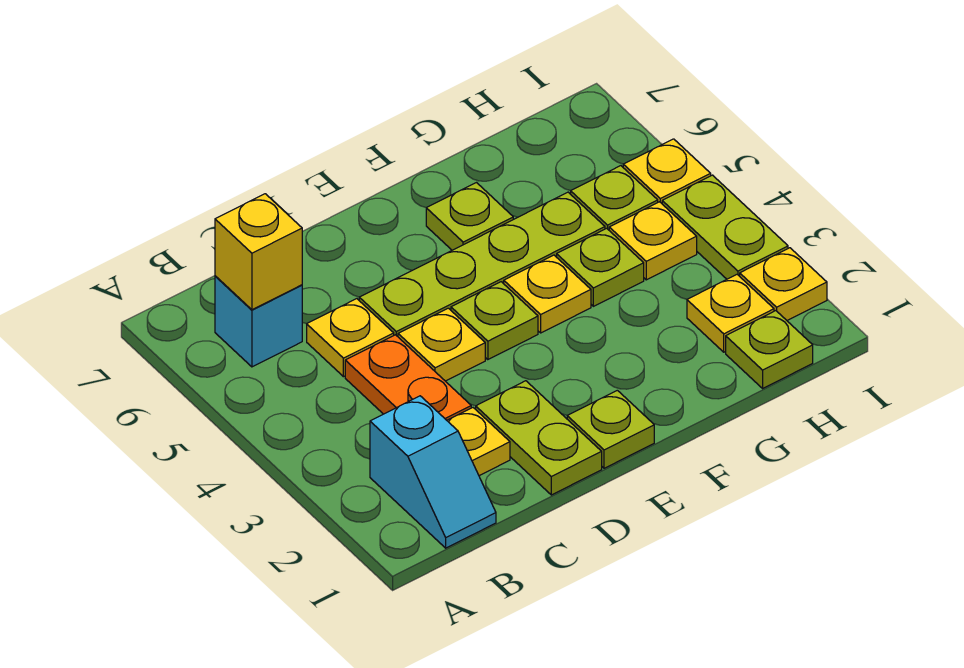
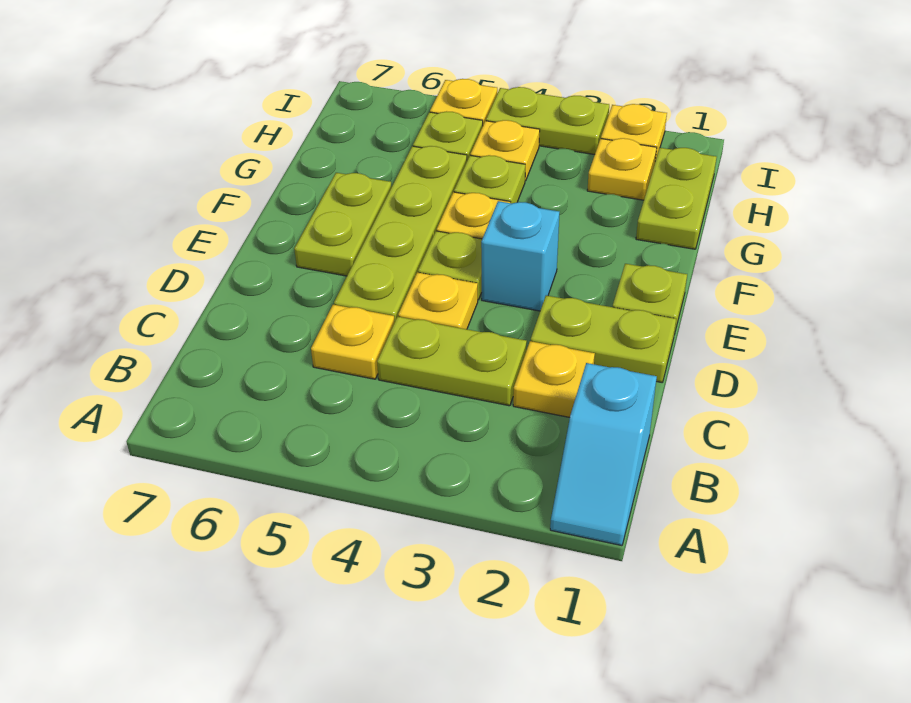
cyan slope B1:B2 level 1 top 2 -> cyan slope A1:B1 level 1 top B
cyan brick B6 level 1 -> cyan brick E3 level 1
yellow brick B6 level 2 -> none
orange plate C3:C4 level 1 -> lime plate C3:C4 level 1
lime plate F6 level 1 -> lime plate E6:F6 level 1
lime plate H1 level 1 -> lime plate G1:H1 level 1

